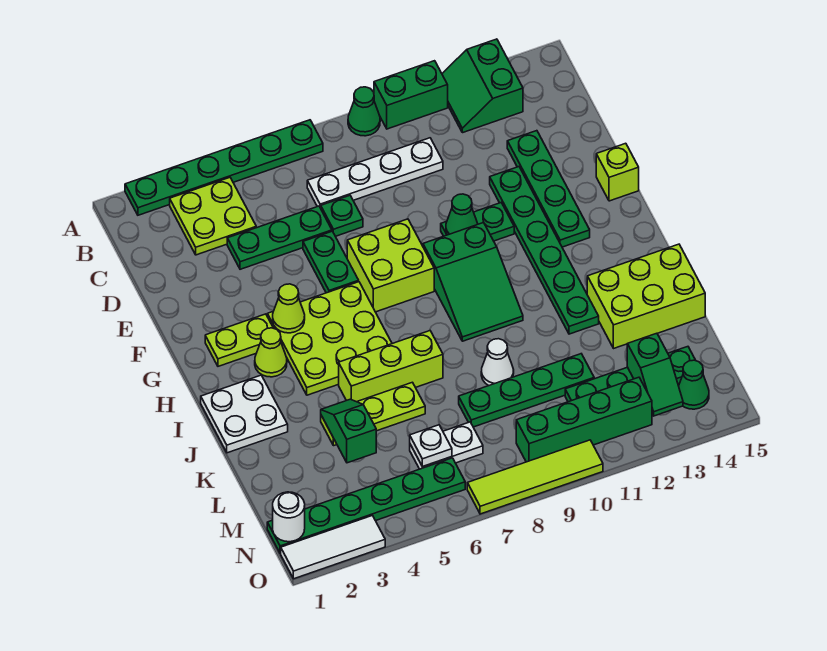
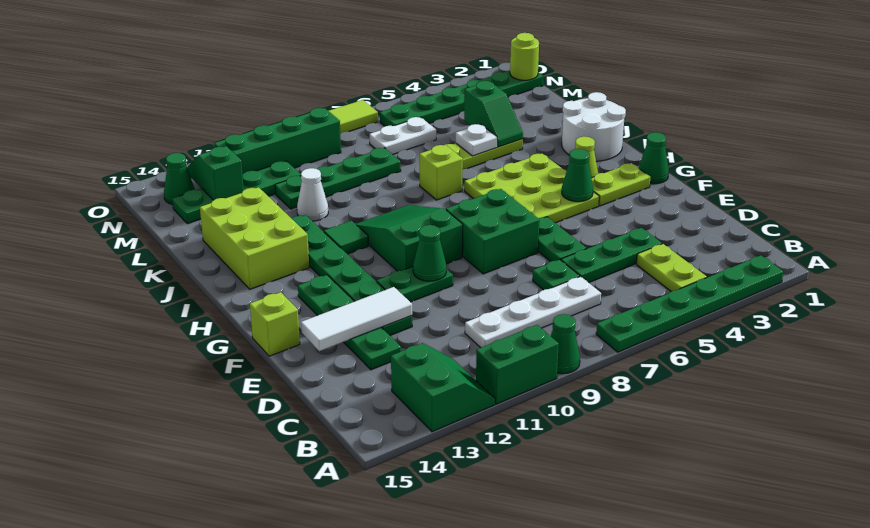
lime plate B3:C4 level 1 -> lime plate B4:C4 level 1
lime brick F7:G8 level 1 -> green brick F7:G8 level 1
none -> green cone G1 level 1
lime cone G4 level 2 -> green cone G4 level 2
white plate I1:J2 level 1 -> white round brick I1:J2 level 1
none -> green tile I11 level 1
lime brick J5:J7 level 1 -> lime brick J7 level 1
lime brick J13:K15 level 1 -> lime brick I13:K14 level 1
white cone K9 level 1 -> white cone K11 level 1
white plate M6 level 2 -> white plate K5 level 2
white round brick N1 level 2 -> lime round brick N1 level 2
white tile O1:O3 level 1 -> white tile E12:E14 level 2

